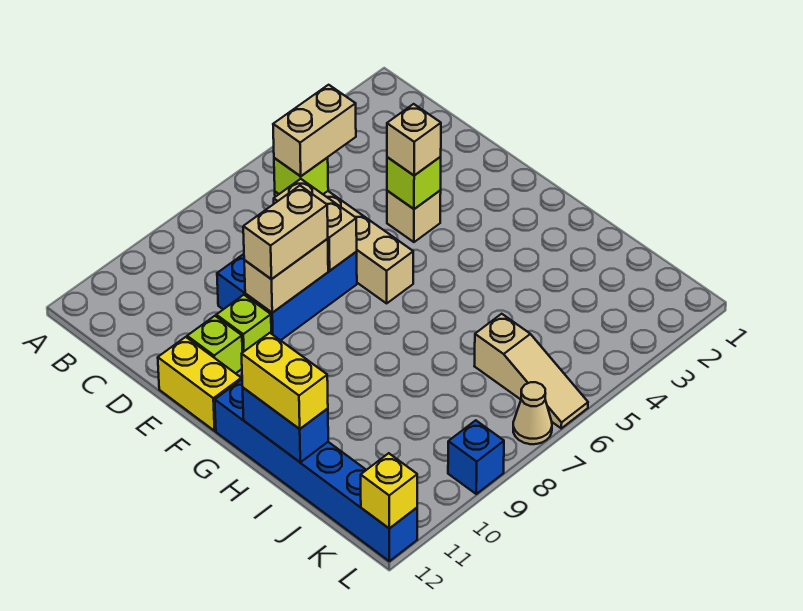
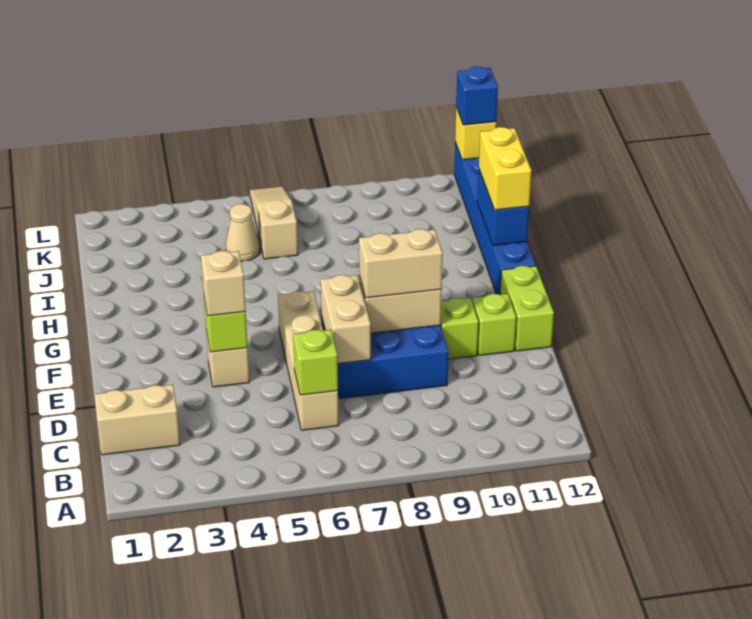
tan brick C5:C6 level 3 -> tan brick C1:C2 level 1
yellow brick E12:F12 level 1 -> lime brick E12:F12 level 1
tan cone L7 level 1 -> tan cone J5 level 1
blue brick L9 level 1 -> blue brick L12 level 3

